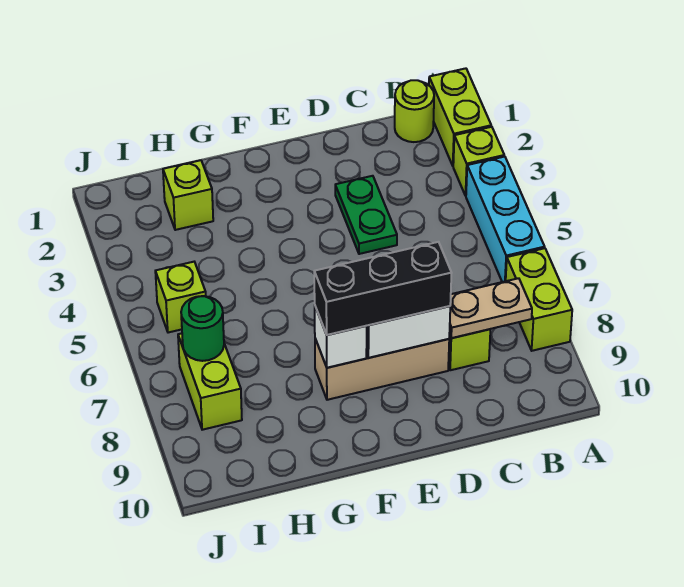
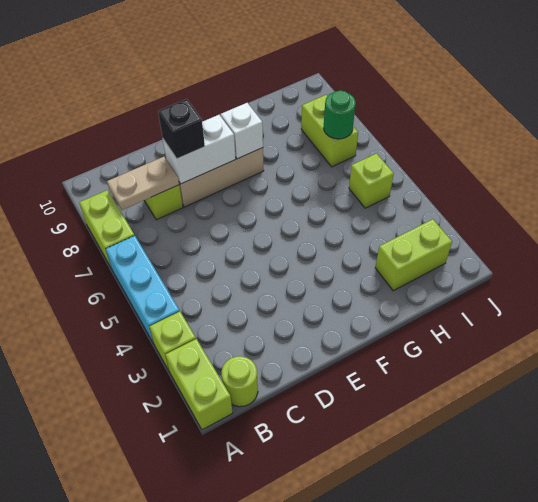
green plate D3:D4 level 1 -> none
black brick D8:F8 level 3 -> black brick D8 level 3
lime brick H2 level 1 -> lime brick H2:I2 level 1

